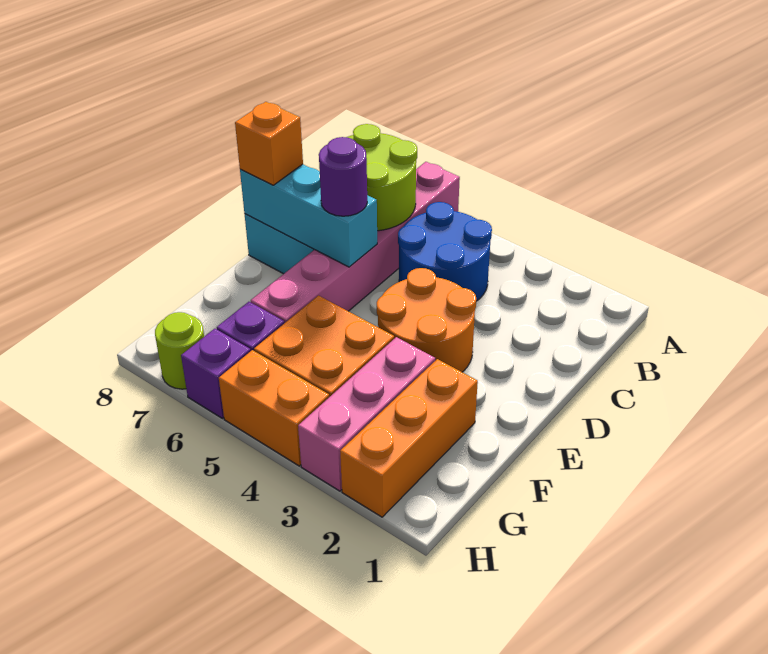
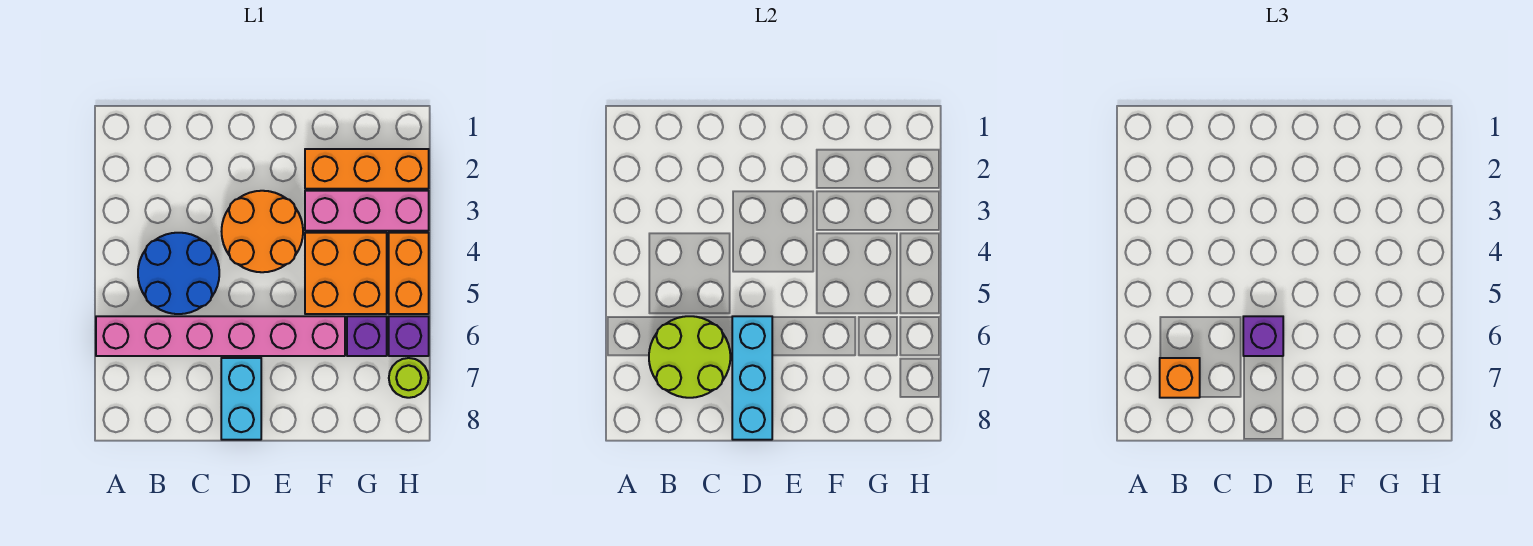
purple round brick D6 level 3 -> purple brick D6 level 3
orange brick D8 level 3 -> orange brick B7 level 3

